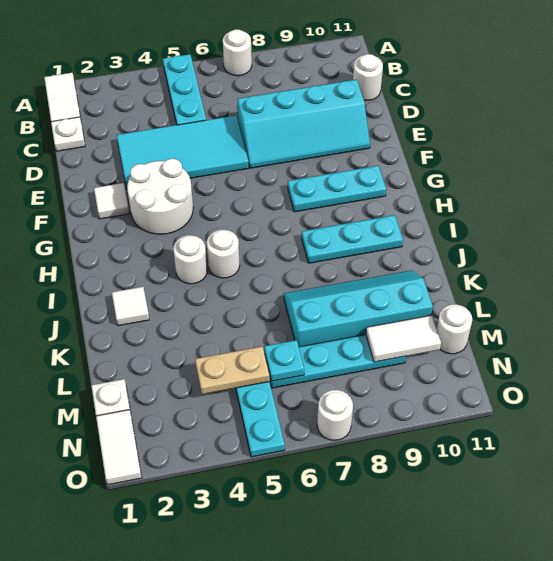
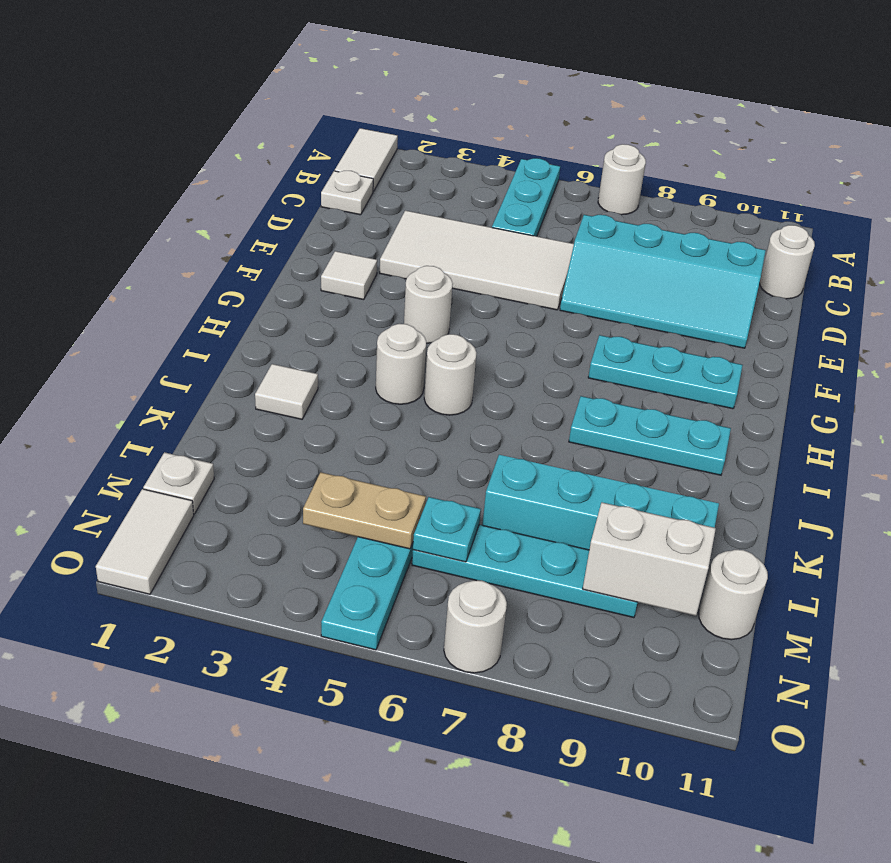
cyan tile D3:E6 level 1 -> white tile D3:E6 level 1
white round brick F3:G4 level 1 -> white round brick G4 level 1
white tile M9:M10 level 2 -> white brick M9:M10 level 2

